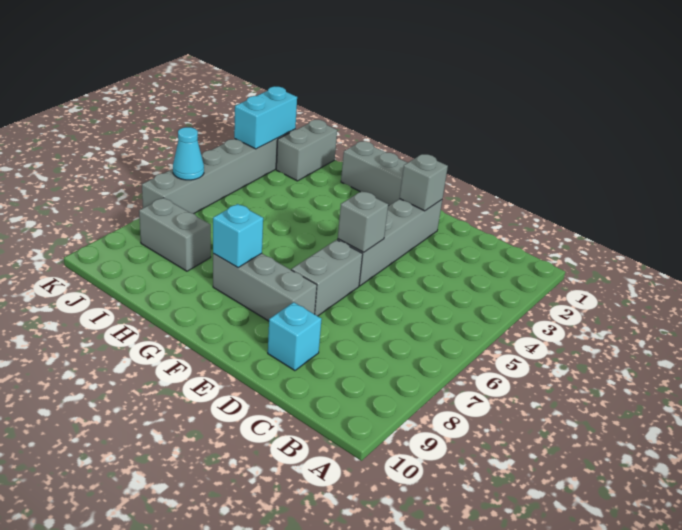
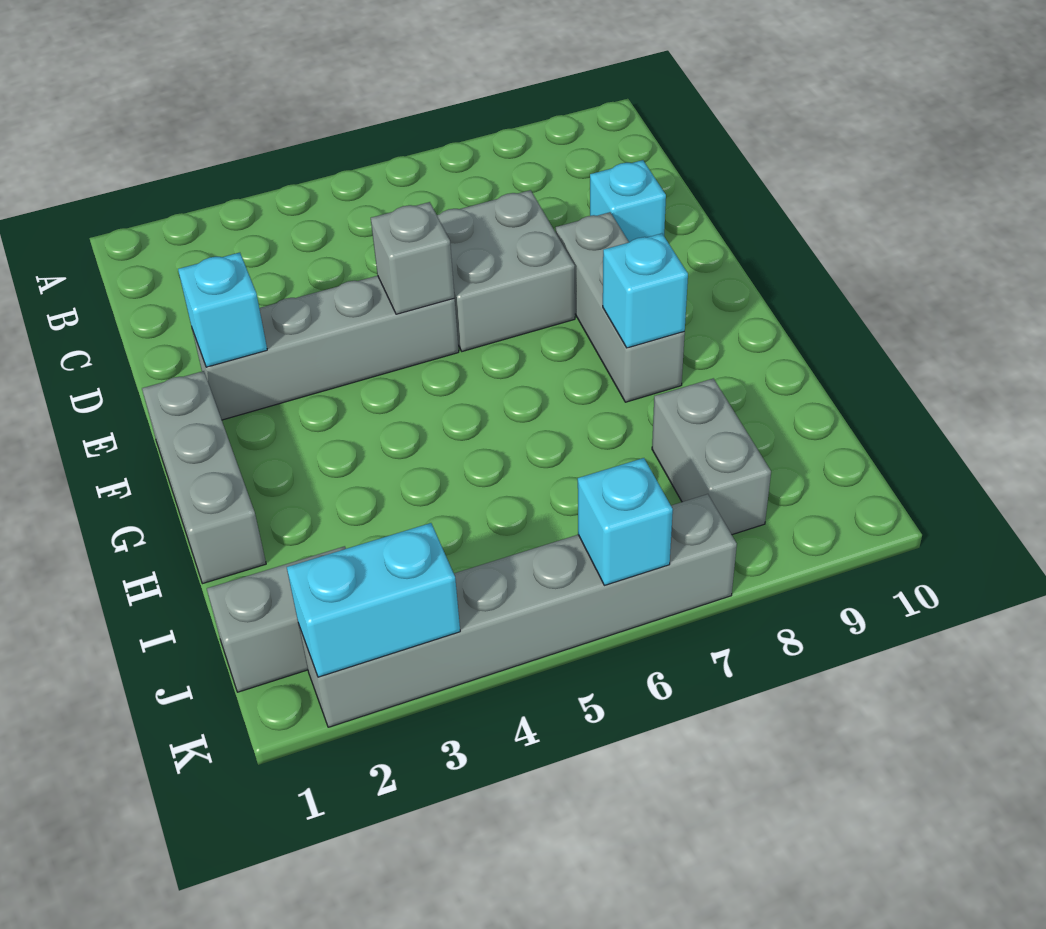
grey brick E2 level 2 -> cyan brick E2 level 2
grey brick E6:E7 level 1 -> grey brick D6:E7 level 1
cyan cone K6 level 2 -> cyan brick K6 level 2

